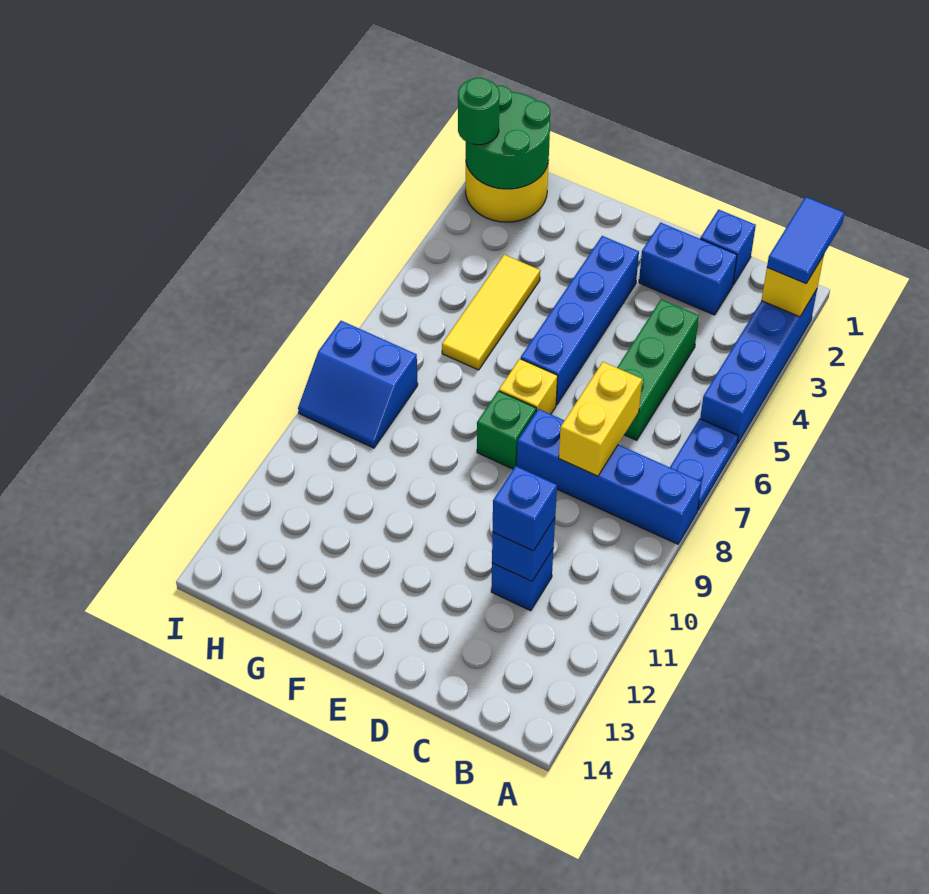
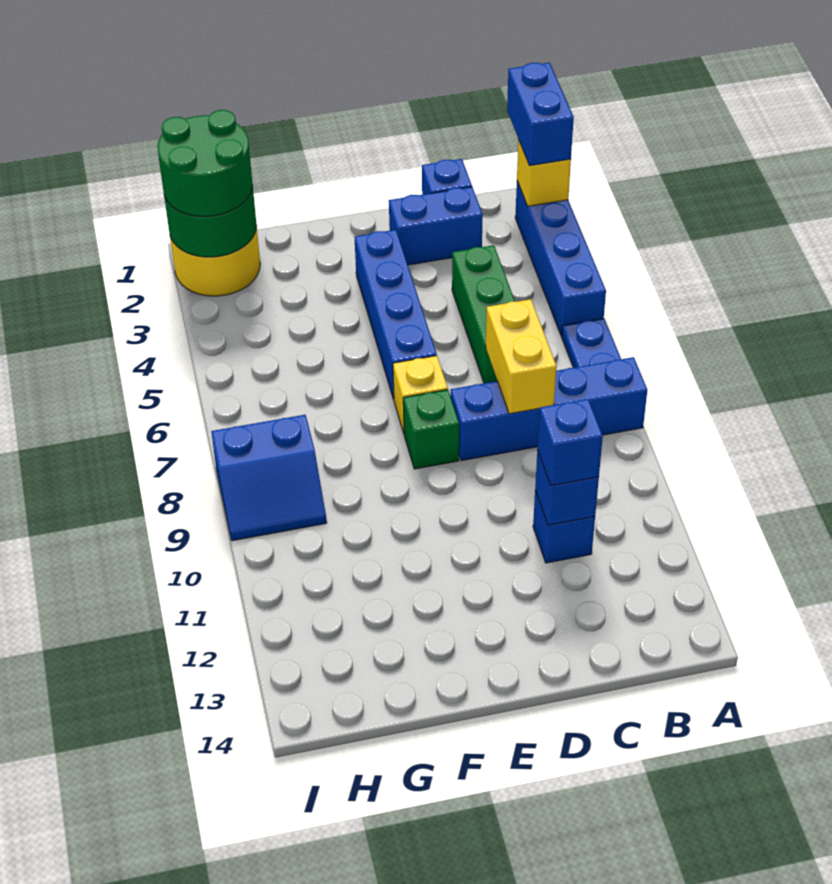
blue tile A1:A2 level 3 -> blue brick A1:A2 level 3
yellow tile G4:G6 level 1 -> none
green round brick I2 level 3 -> green round brick H1:I2 level 3

